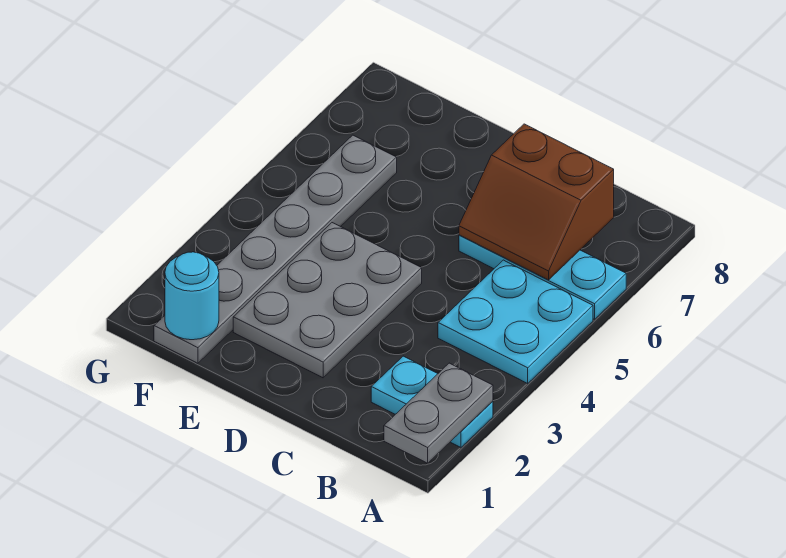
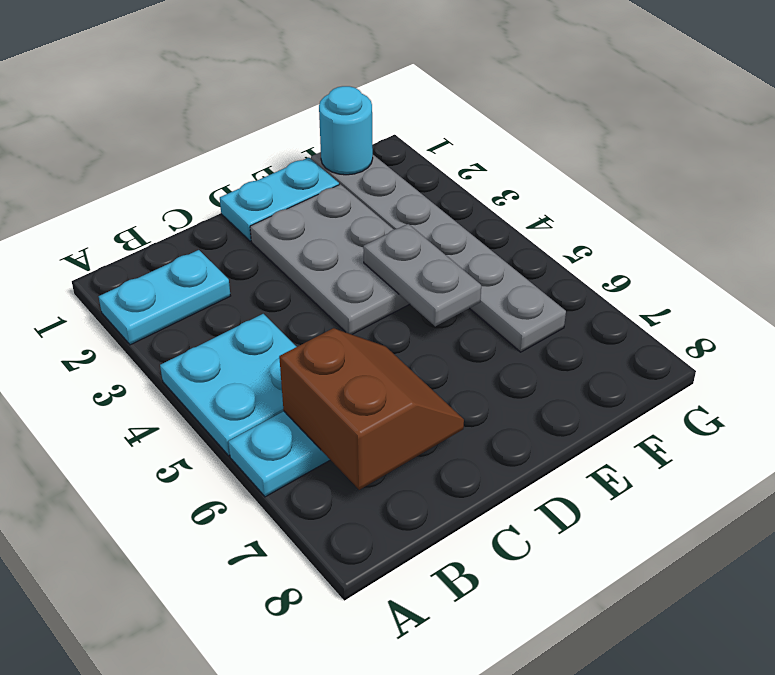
grey plate A1:A2 level 2 -> grey plate E4:E5 level 2
brown slope B6:C7 level 2 top 7 -> brown slope B6:C7 level 2 top B
none -> cyan plate D1:E1 level 1

